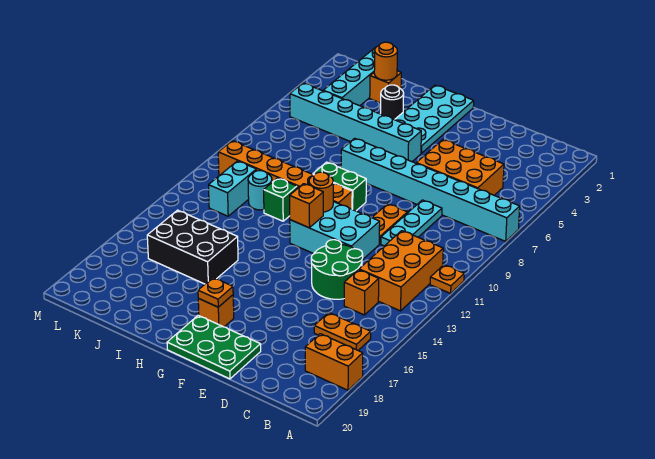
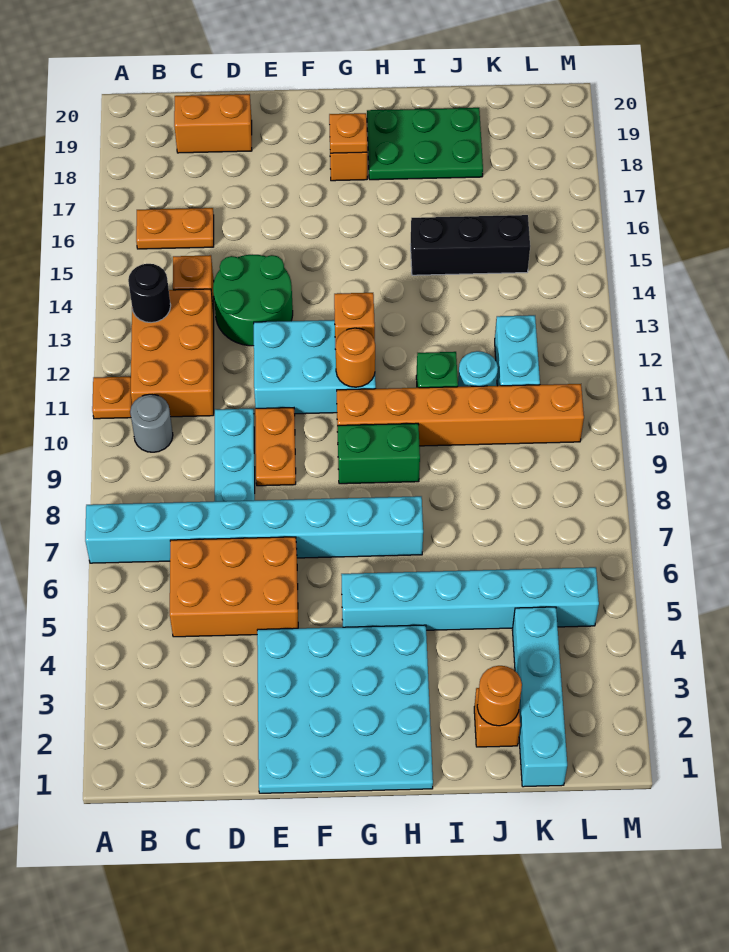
orange brick A18:B18 level 1 -> orange brick C19:D19 level 1
none -> grey round brick B10 level 1
green plate E19:G20 level 1 -> green plate H18:J19 level 1
cyan plate G1:H4 level 1 -> cyan plate E1:H4 level 1
black round brick I3 level 1 -> black round brick B13 level 2
black brick I15:K16 level 1 -> black brick I15:K15 level 1

